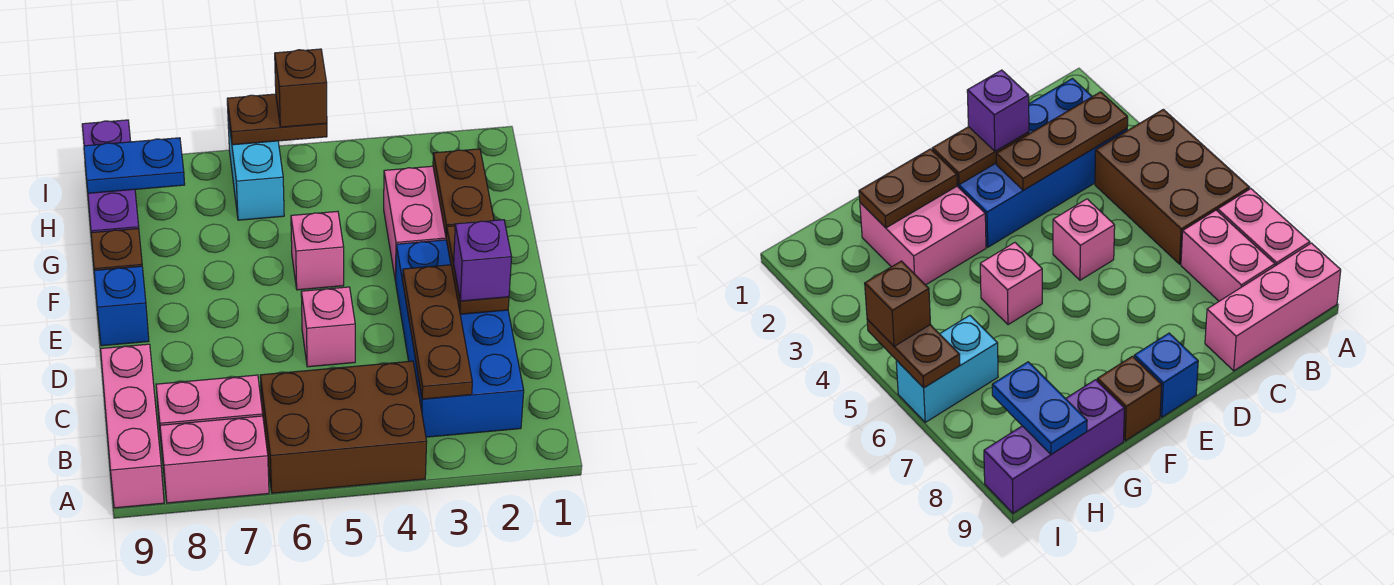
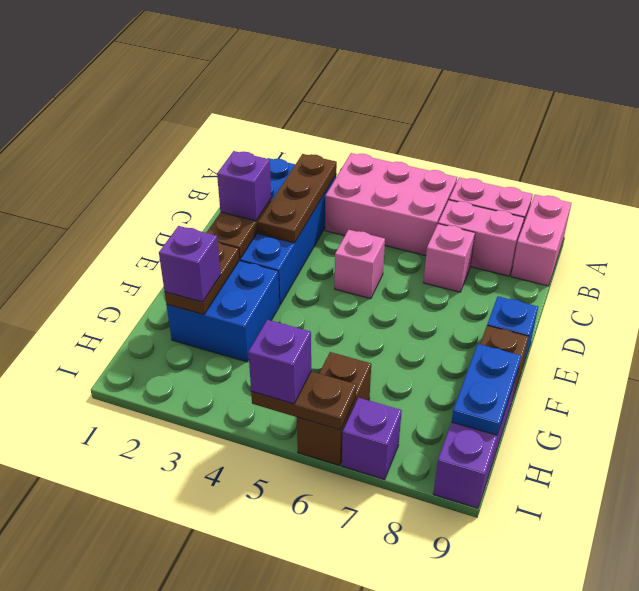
brown brick A4:B6 level 1 -> pink brick A4:B6 level 1
pink brick A9:C9 level 1 -> pink brick A9:B9 level 1
pink brick F2:G3 level 1 -> blue brick F2:G3 level 1
pink brick F5 level 1 -> pink brick C7 level 1
none -> purple brick G2 level 3
cyan brick H6:I6 level 1 -> brown brick H6:I6 level 1
blue plate H8:H9 level 2 -> blue plate G9:H9 level 2
brown brick I5 level 3 -> purple brick I5 level 3
none -> purple brick I7 level 1

